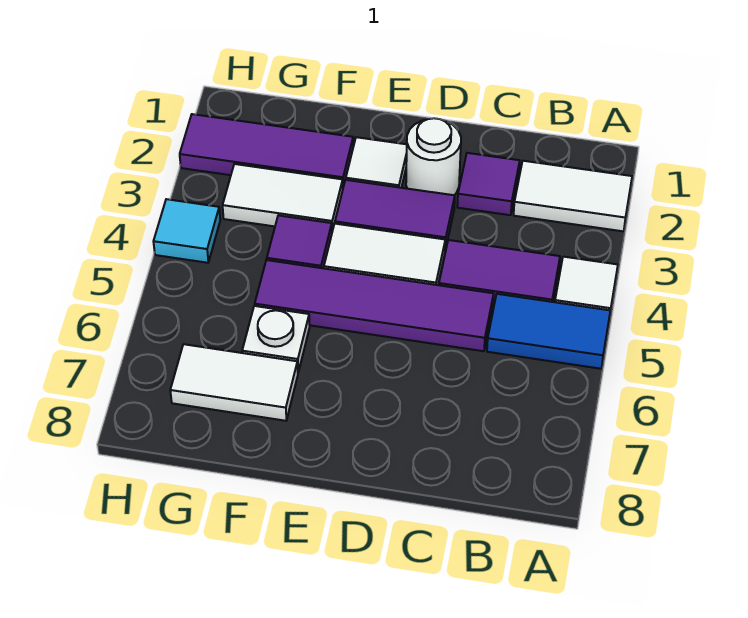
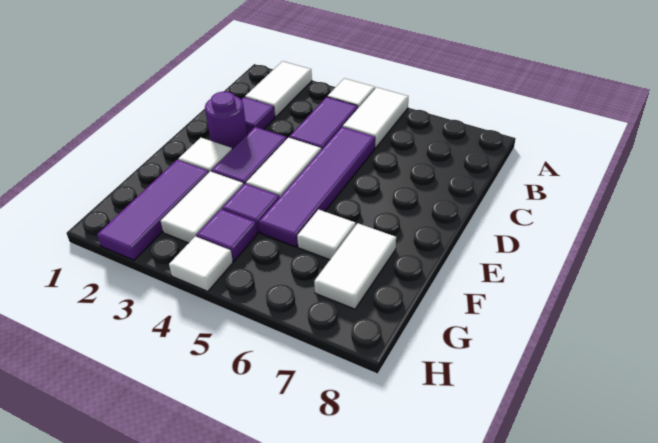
blue tile A5:B5 level 1 -> white tile A5:B5 level 1
white round brick D2 level 1 -> purple round brick D2 level 1
white plate F6 level 1 -> white tile F6 level 1
none -> purple tile G4 level 1
cyan tile H4 level 1 -> white tile H4 level 1

